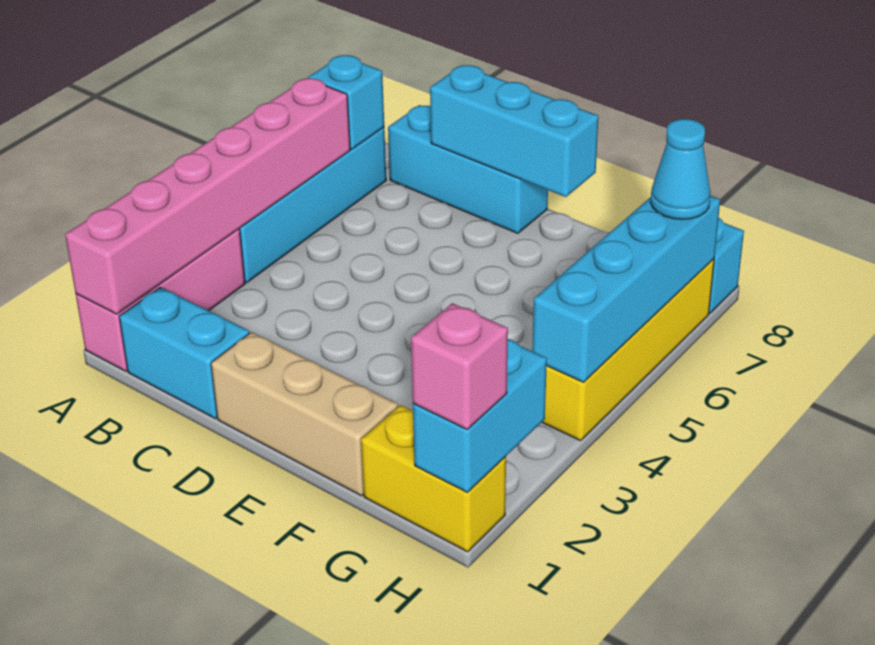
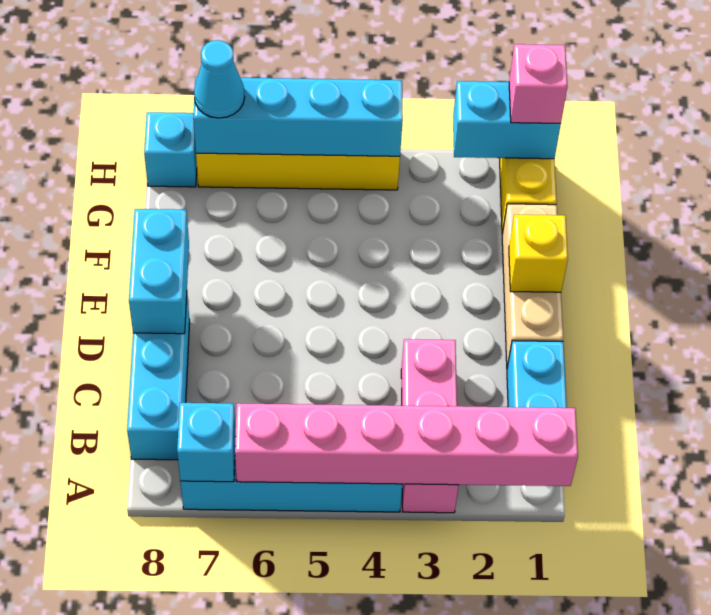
pink brick A1:A3 level 1 -> pink brick A3:C3 level 1
cyan brick C8:E8 level 2 -> cyan brick D8:E8 level 2
none -> yellow brick E1 level 2

